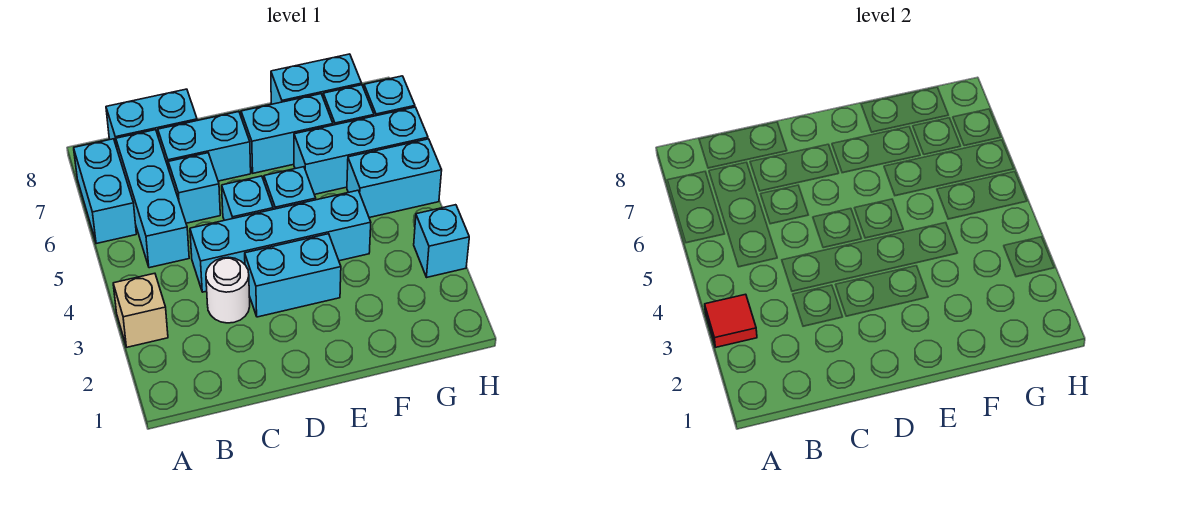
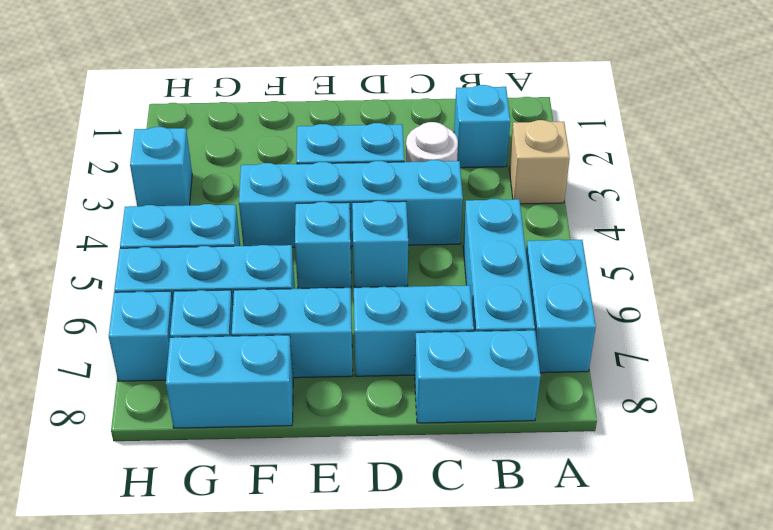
red tile A3 level 2 -> none
cyan brick C6 level 1 -> cyan brick B2 level 1

